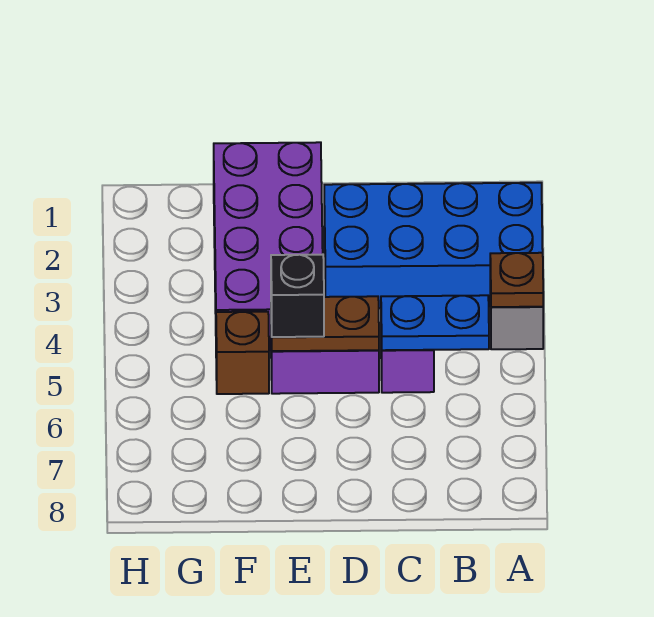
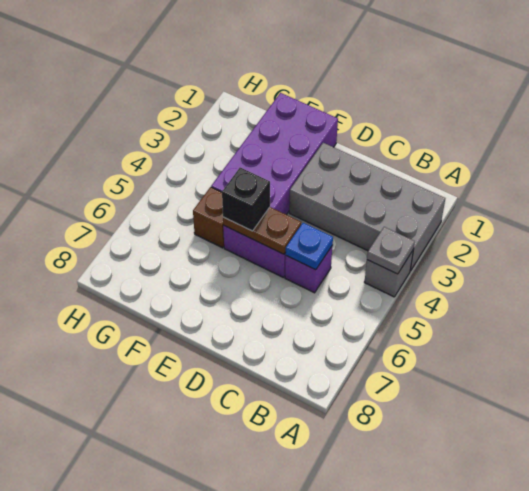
blue brick A2:D3 level 1 -> grey brick A2:D3 level 1
brown plate A4 level 2 -> grey plate A4 level 2
blue plate B5:C5 level 2 -> blue plate C5 level 2

